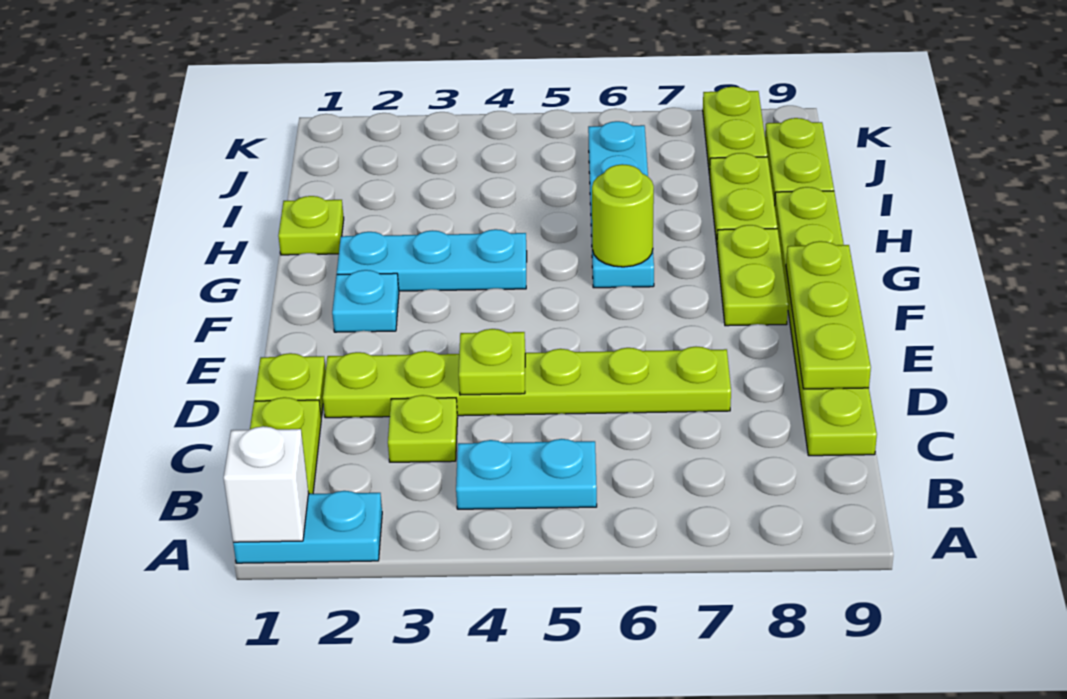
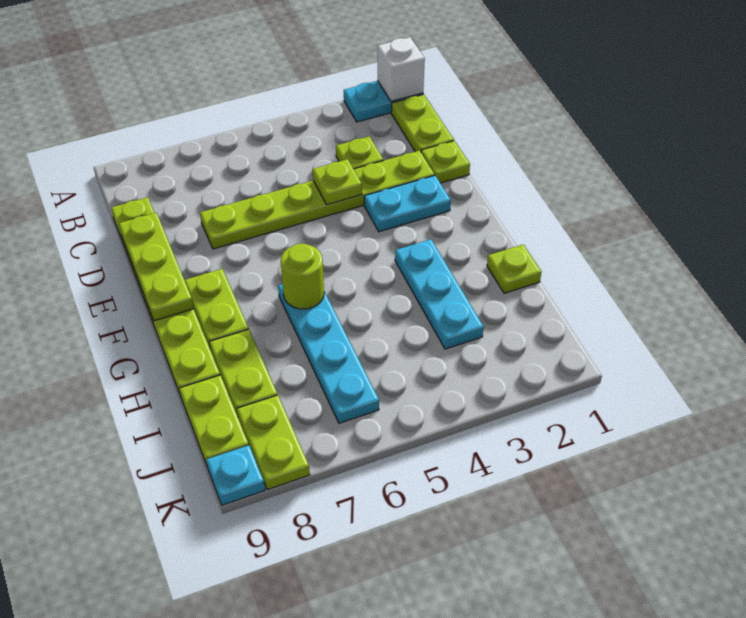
cyan plate B4:B5 level 1 -> cyan plate E2:E3 level 1
cyan plate F2 level 1 -> cyan plate K9 level 1
cyan plate G2:G4 level 1 -> cyan plate G3:I3 level 1

